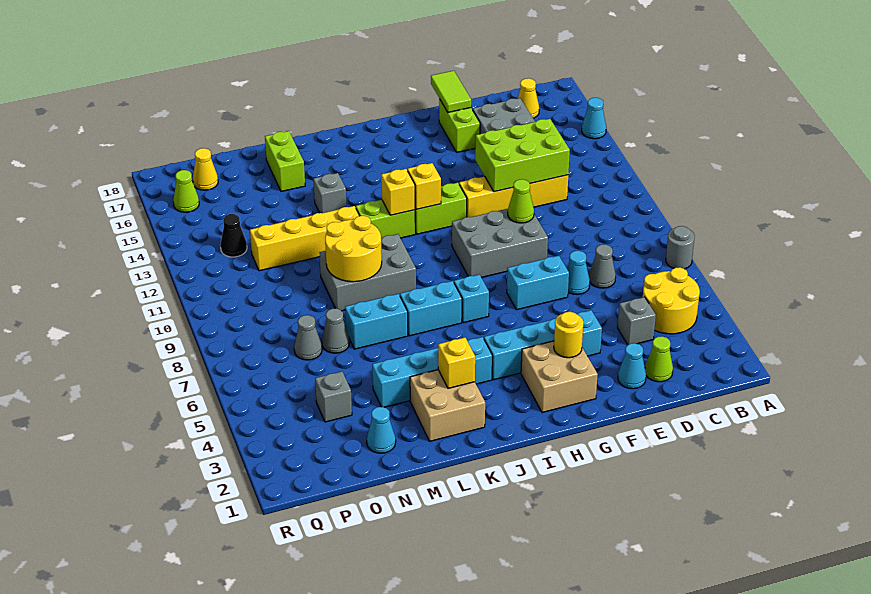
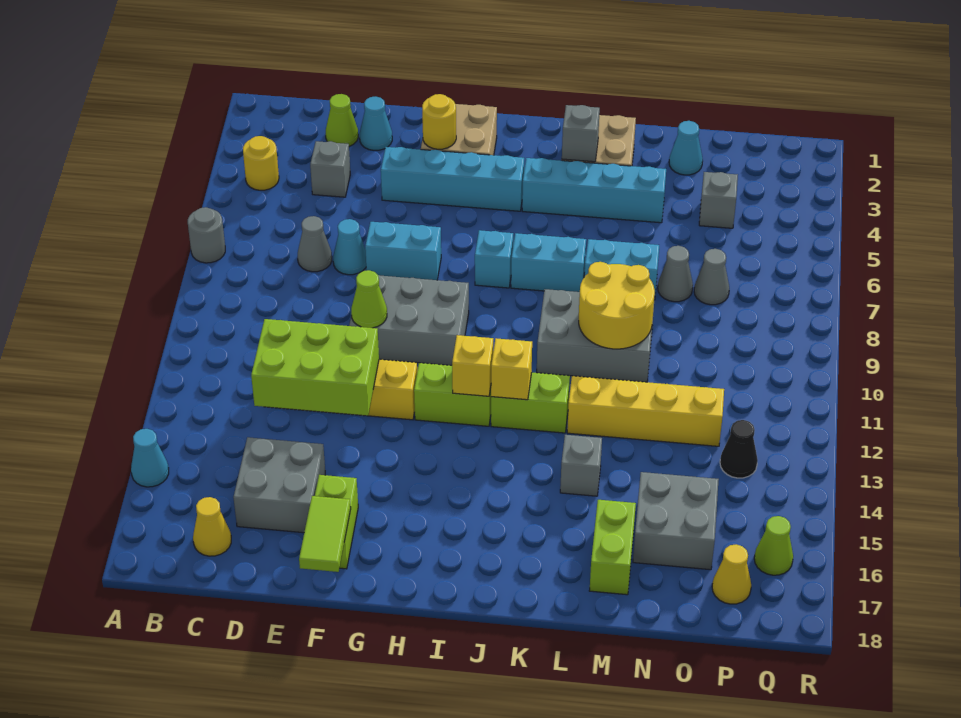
yellow round brick B4:C5 level 1 -> yellow round brick B4 level 1
yellow brick K3 level 2 -> grey brick K3 level 2
none -> grey brick N15:O16 level 1

